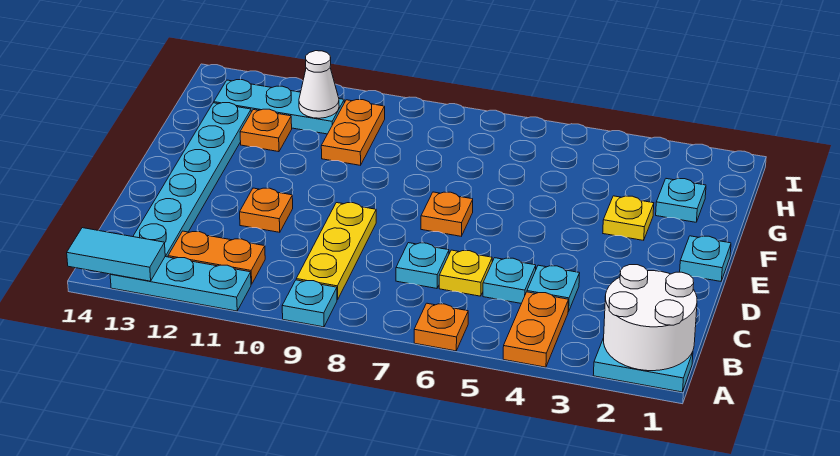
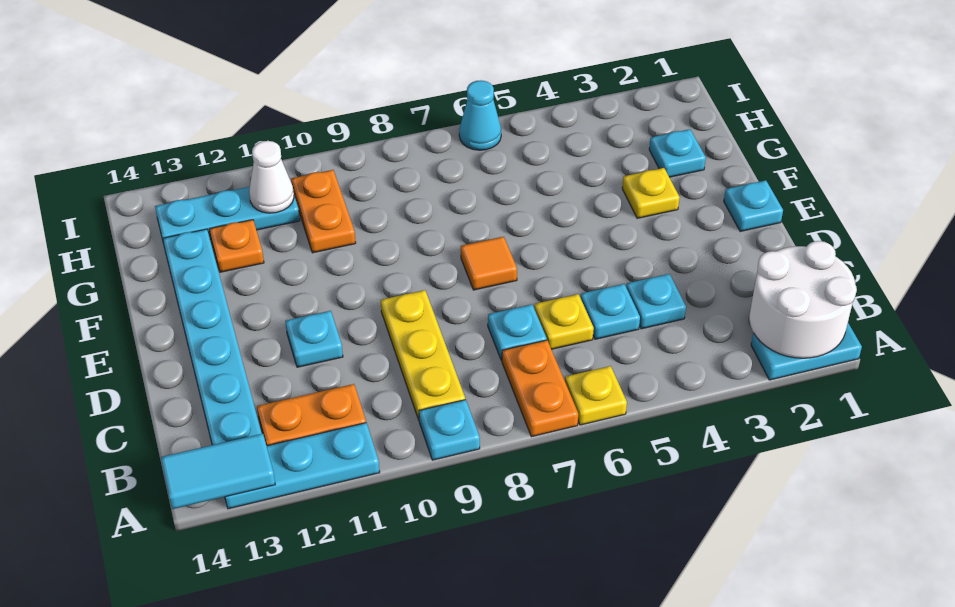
orange plate A4:B4 level 1 -> orange plate A7:B7 level 1
orange plate A6 level 1 -> yellow plate A6 level 1
orange plate D11 level 1 -> cyan plate D11 level 1
orange plate E7 level 1 -> orange tile E7 level 1
none -> cyan cone I6 level 1

